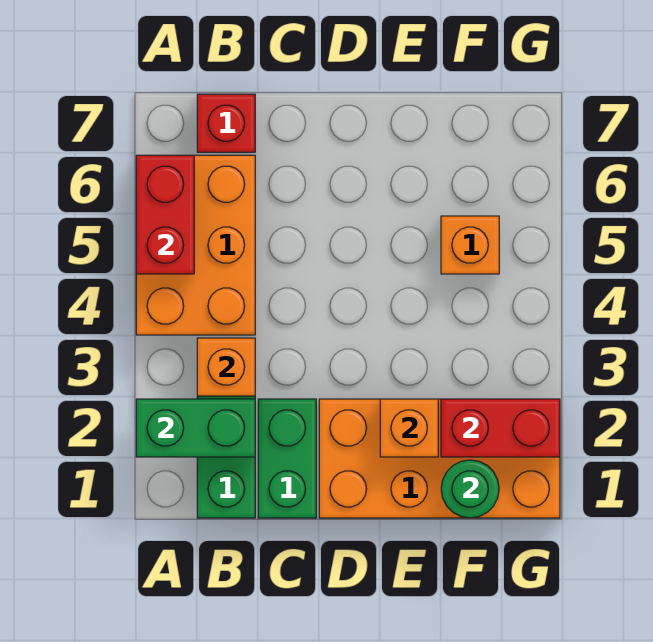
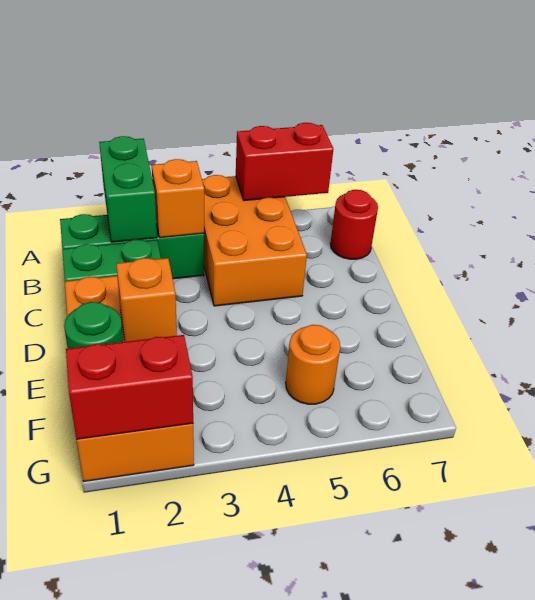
orange brick A4:B6 level 1 -> orange brick A4:C5 level 1
red brick B7 level 1 -> red round brick B7 level 1
red brick F2:G2 level 2 -> red brick G1:G2 level 2
orange brick F5 level 1 -> orange round brick F5 level 1

